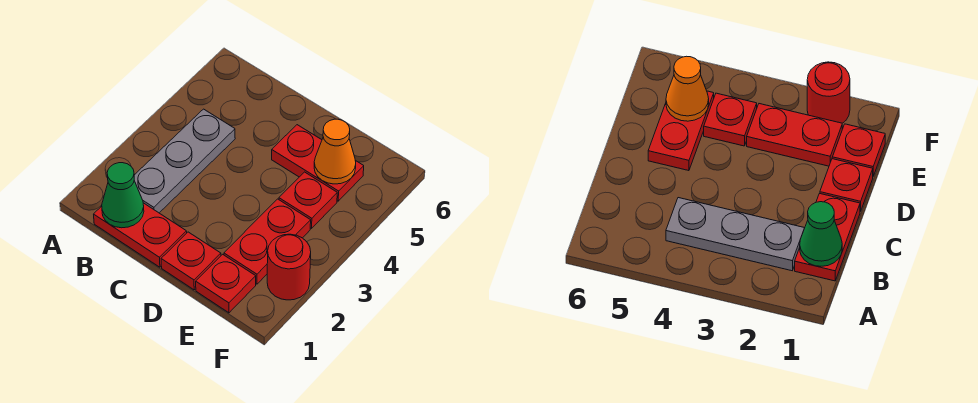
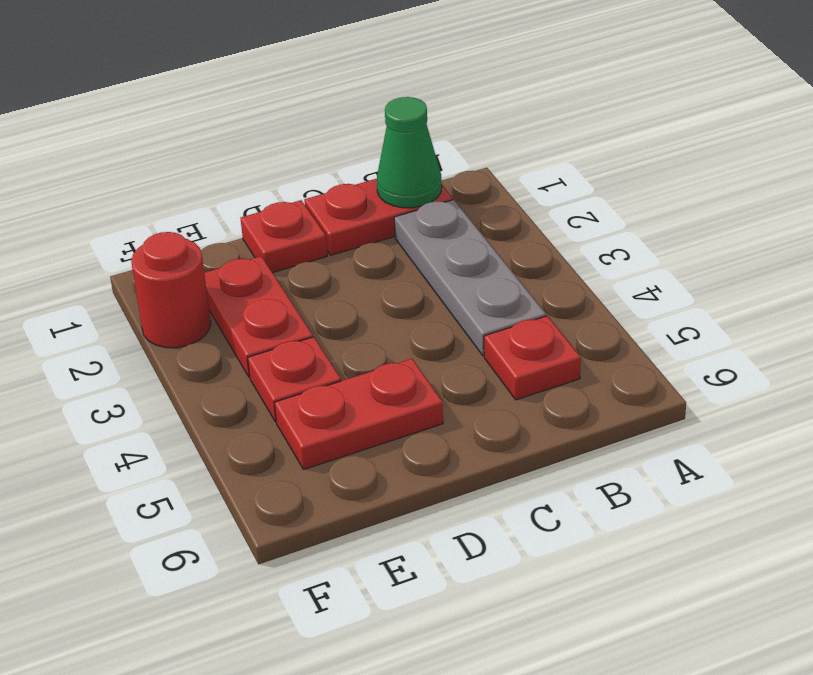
red plate E1 level 1 -> red plate B5 level 1
orange cone E5 level 2 -> none

